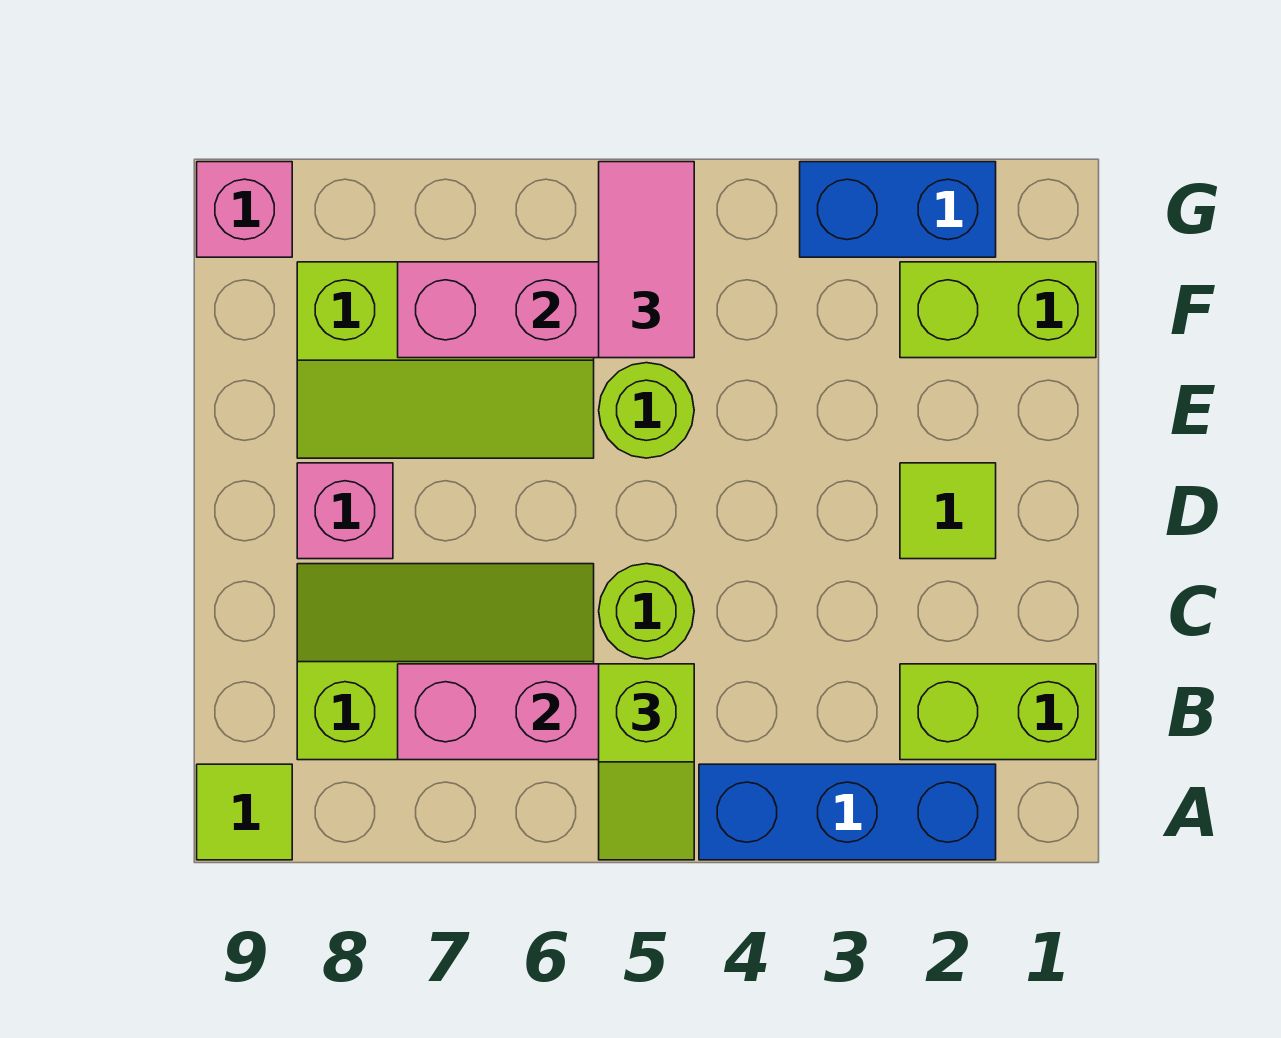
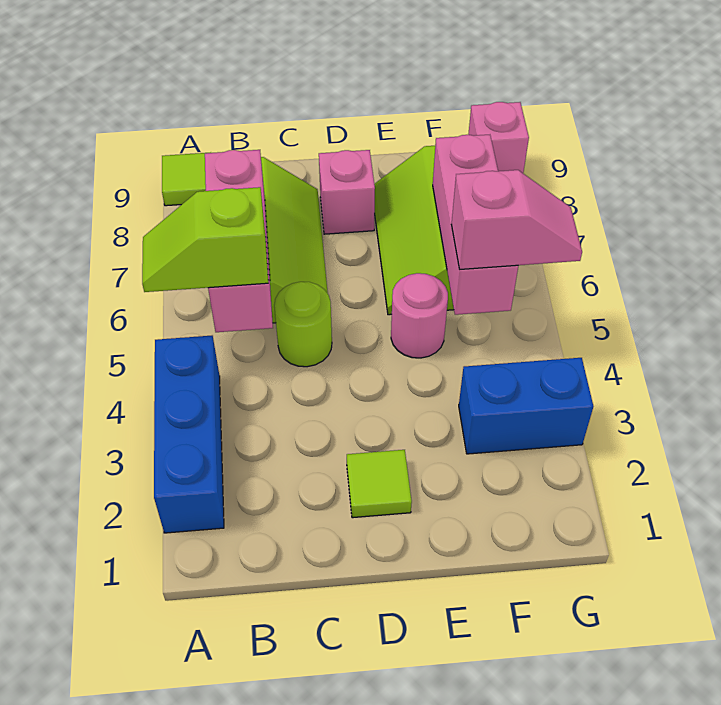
lime brick B1:B2 level 1 -> none
lime round brick E5 level 1 -> pink round brick E5 level 1
lime brick F1:F2 level 1 -> none
pink tile F5:G5 level 3 -> pink slope F5:G5 level 3 top F
blue brick G2:G3 level 1 -> blue brick F3:G3 level 1

